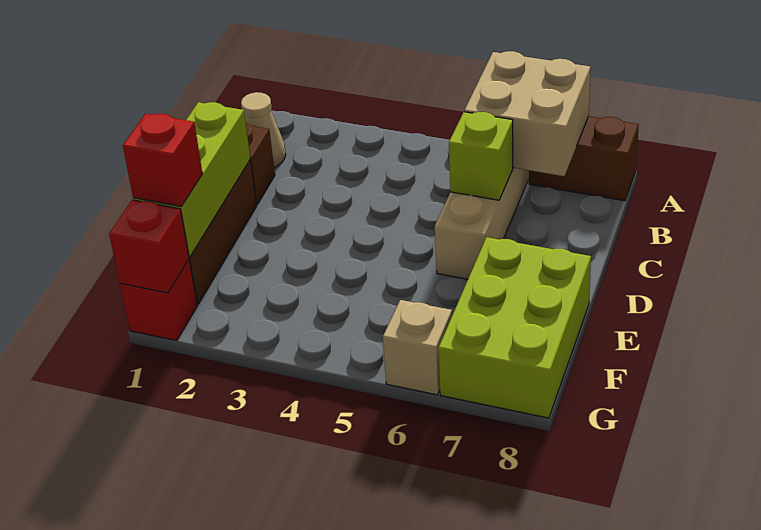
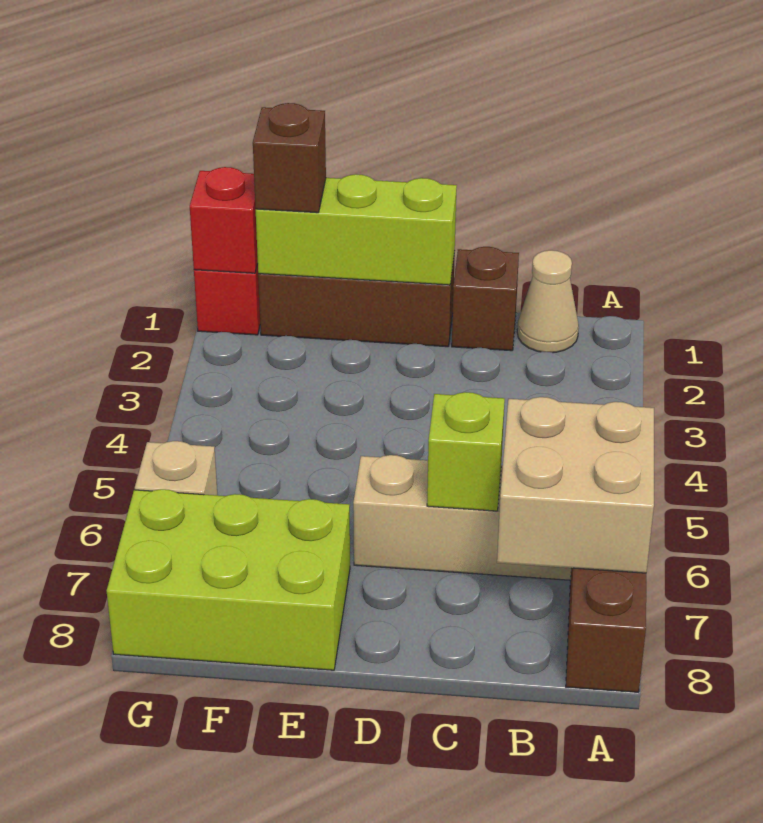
red brick F1 level 3 -> brown brick F1 level 3

